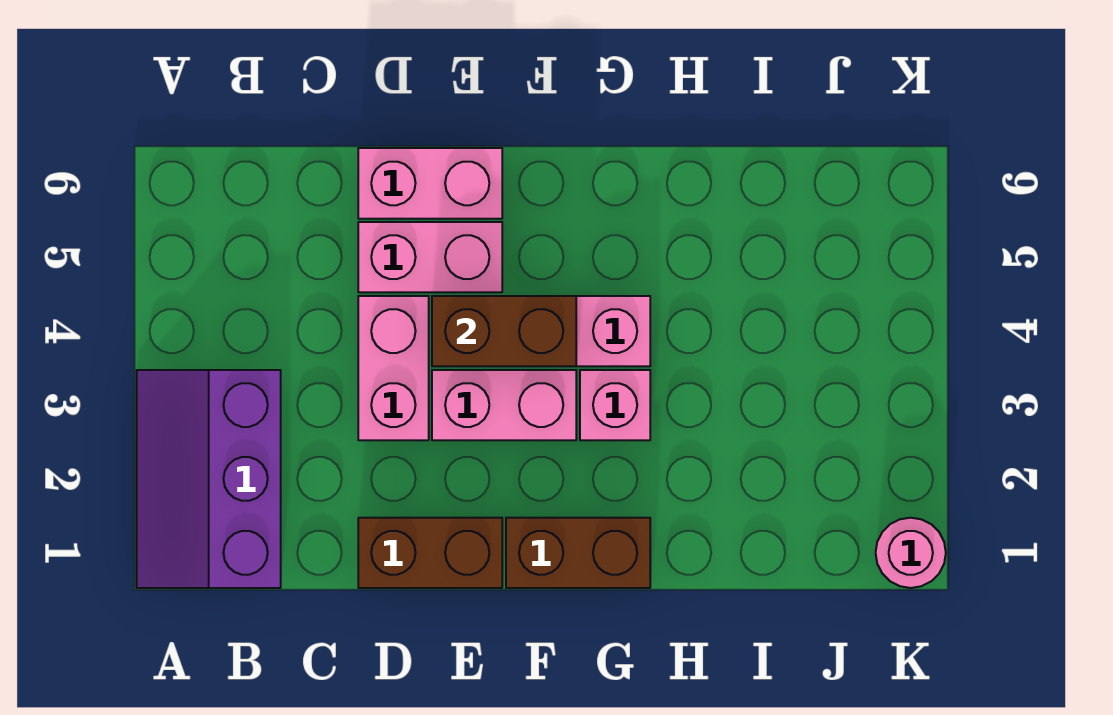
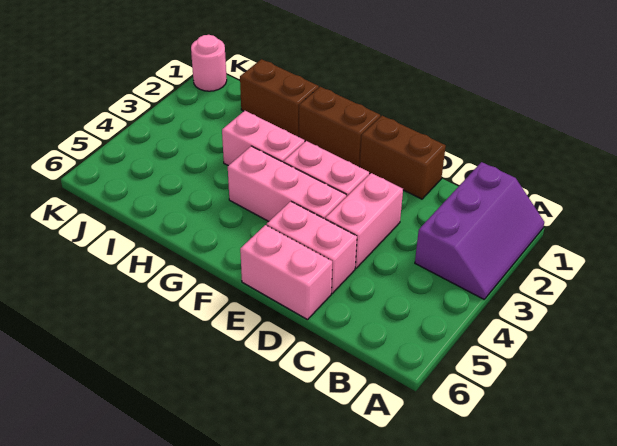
brown brick E4:F4 level 2 -> brown brick H1:I1 level 1
pink brick G3 level 1 -> pink brick G3:H3 level 1

